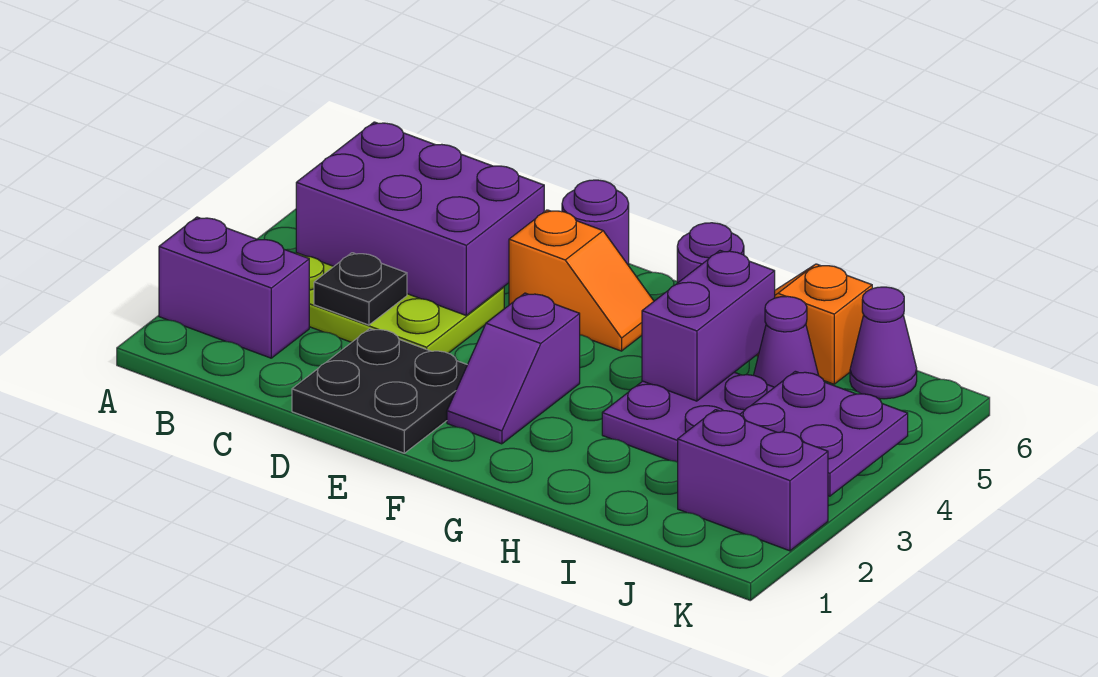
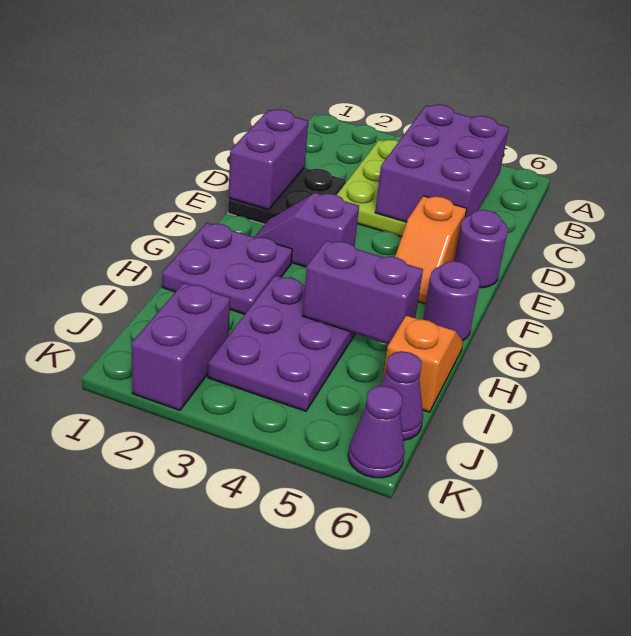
purple brick A2:B2 level 1 -> purple brick D1:E1 level 2
black plate C3 level 2 -> none
purple cone I5 level 1 -> purple cone K6 level 1
purple plate J3:K4 level 2 -> purple plate G1:H2 level 1

